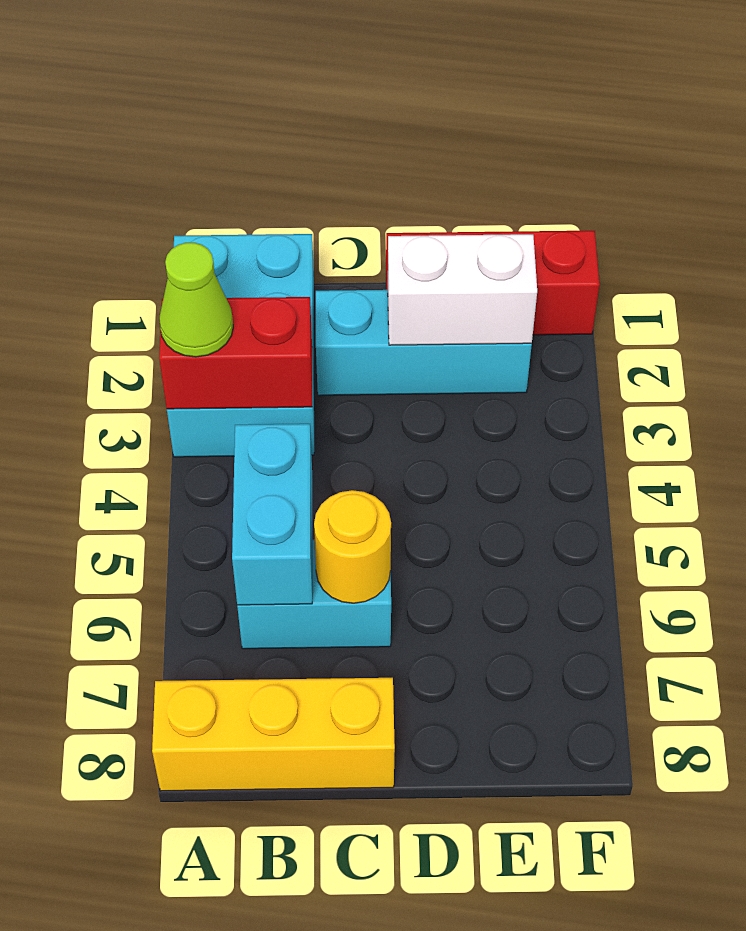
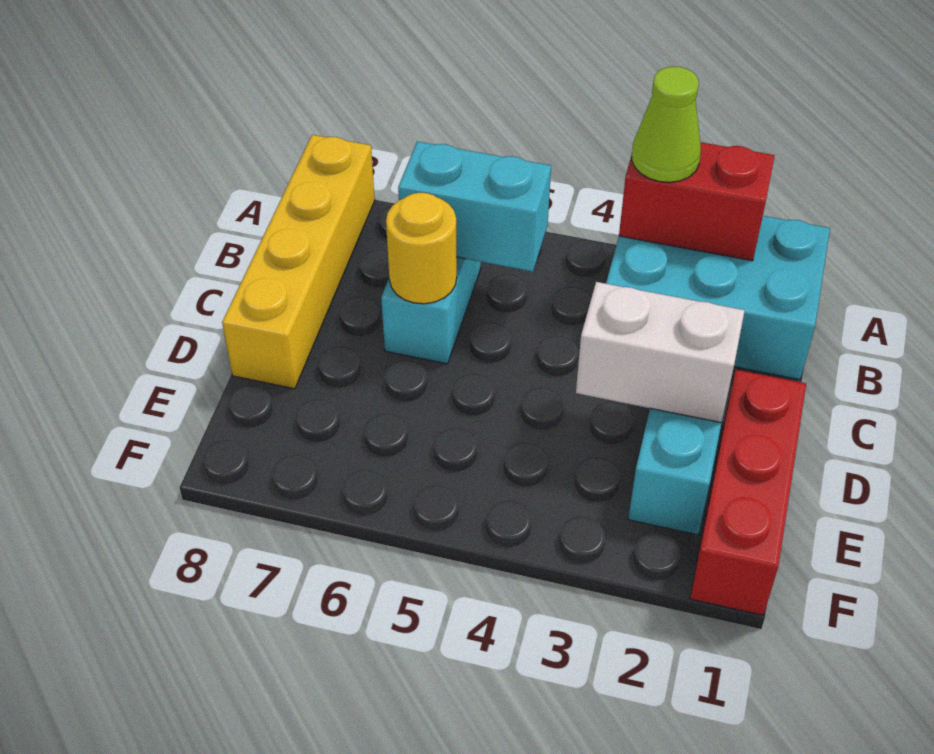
red brick A3:B3 level 2 -> red brick A2:A3 level 2
yellow brick A8:C8 level 1 -> yellow brick A8:D8 level 1
white brick D2:E2 level 2 -> white brick D2:D3 level 2

